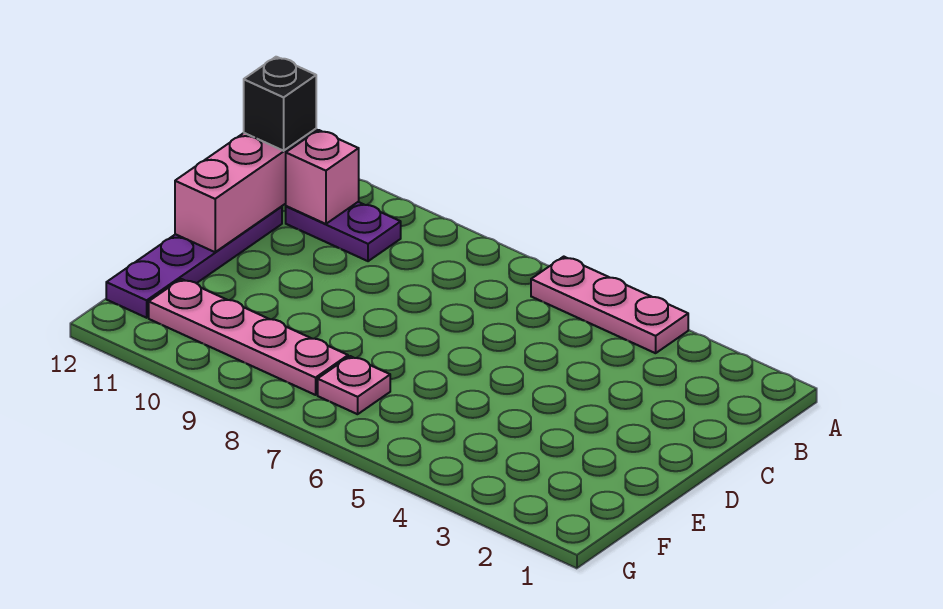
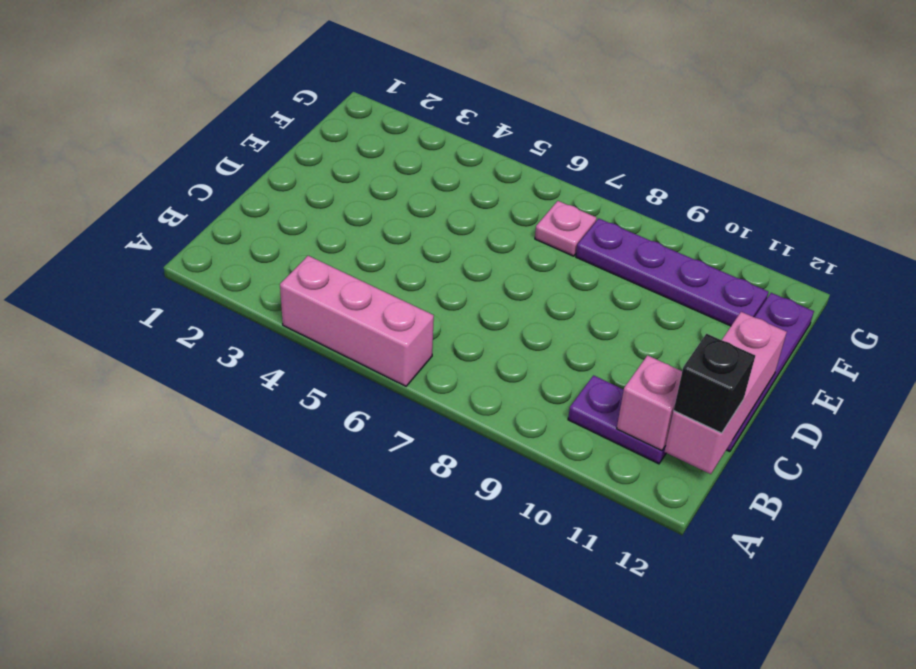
pink plate A4:A6 level 1 -> pink brick A4:A6 level 1
pink plate F8:F11 level 1 -> purple plate F8:F11 level 1

